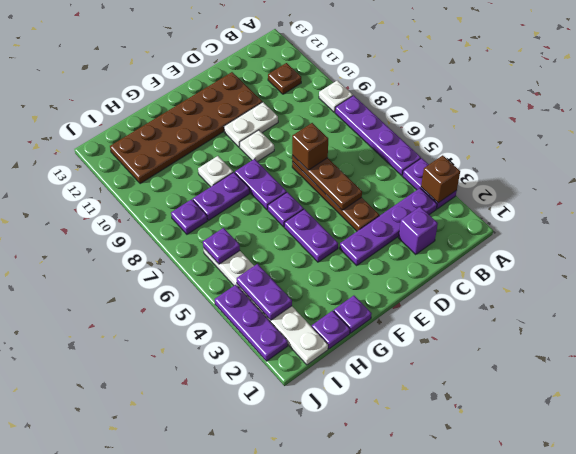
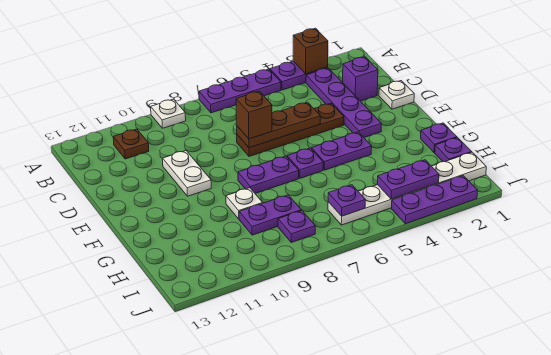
purple plate A5:A8 level 1 -> purple plate A5:A7 level 1
brown plate D11:I12 level 1 -> none
white plate E9 level 1 -> white plate D1 level 1
purple plate G8:H8 level 1 -> purple plate H8:H9 level 1

